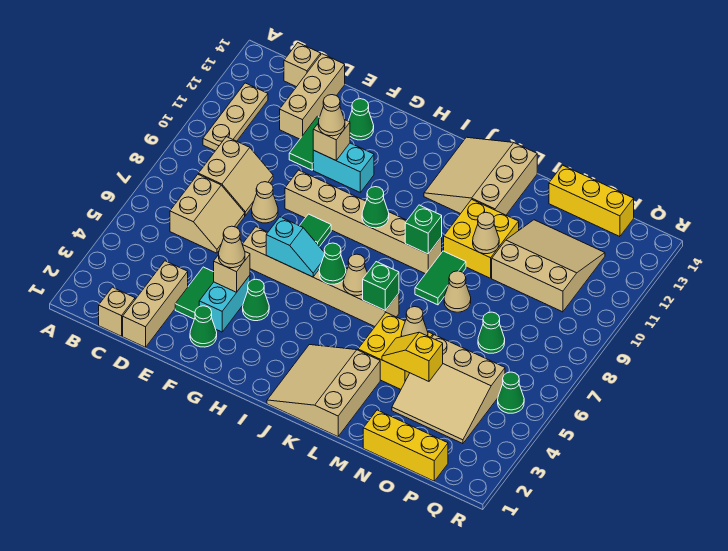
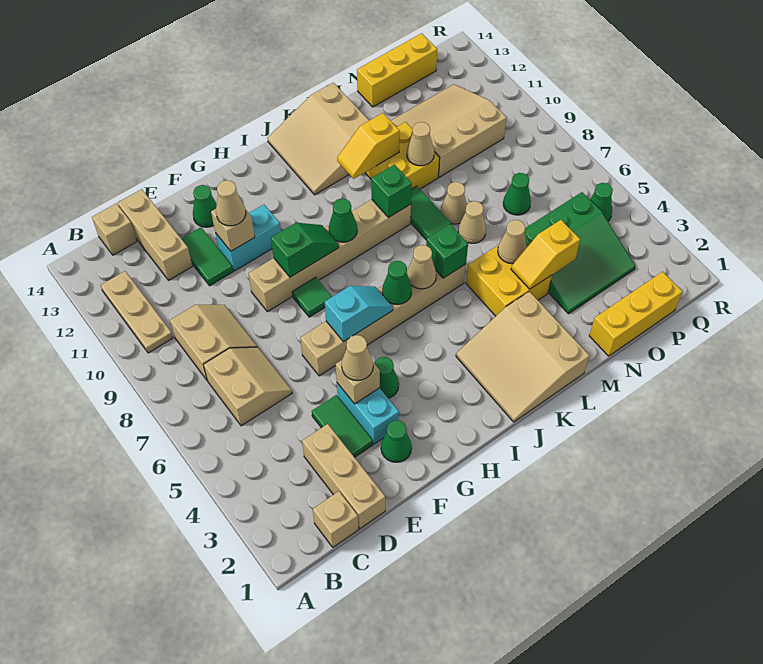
tan cone E8 level 1 -> tan cone M7 level 1
none -> green slope G9:H9 level 2 top G
none -> yellow slope K11:L11 level 2 top L
tan slope N3:P5 level 1 top 5 -> green slope N3:P5 level 1 top 5

